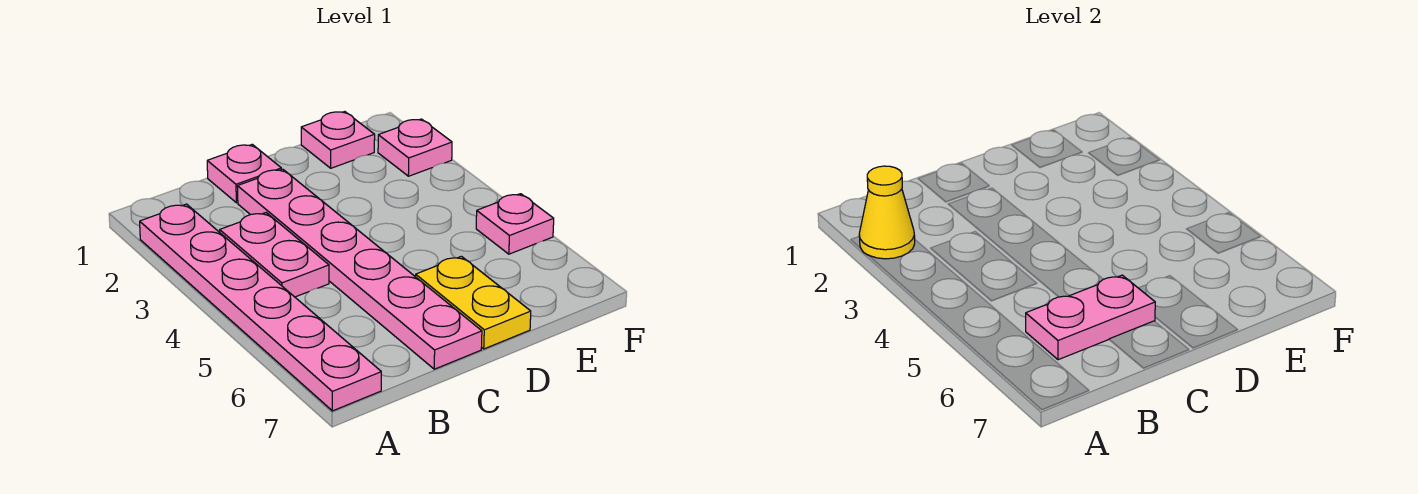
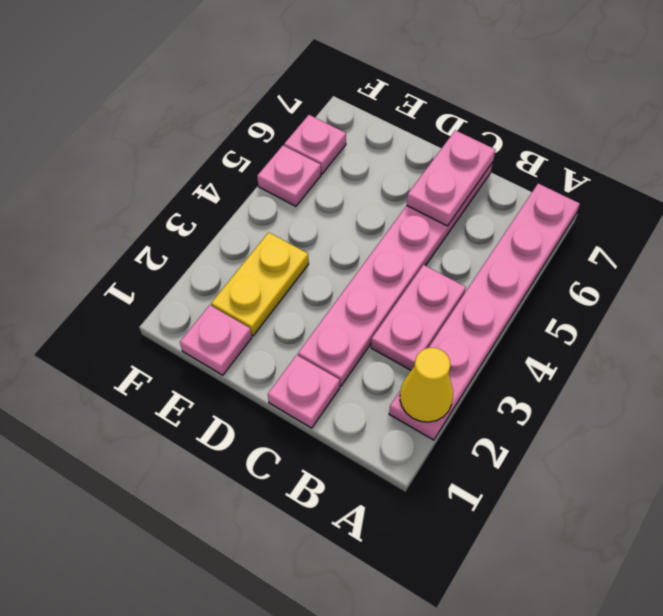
pink plate B6:C6 level 2 -> pink plate C6:C7 level 2
yellow plate D6:D7 level 1 -> yellow plate E2:E3 level 1
pink plate F2 level 1 -> pink plate F6 level 1

